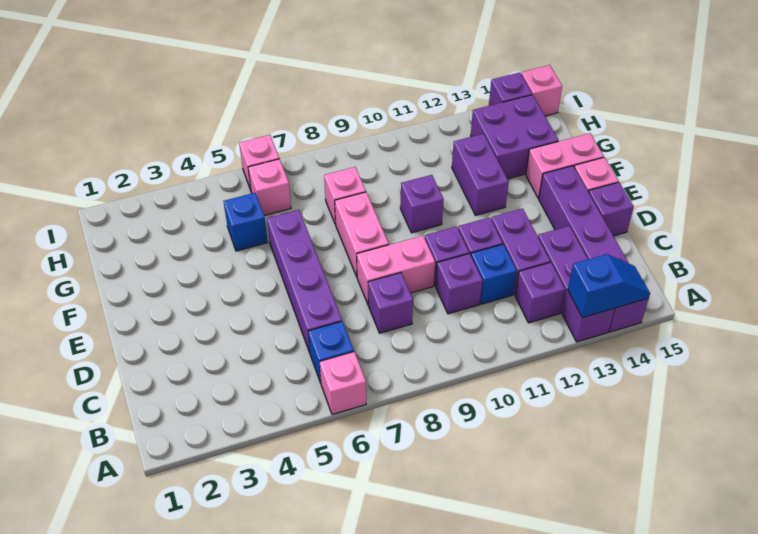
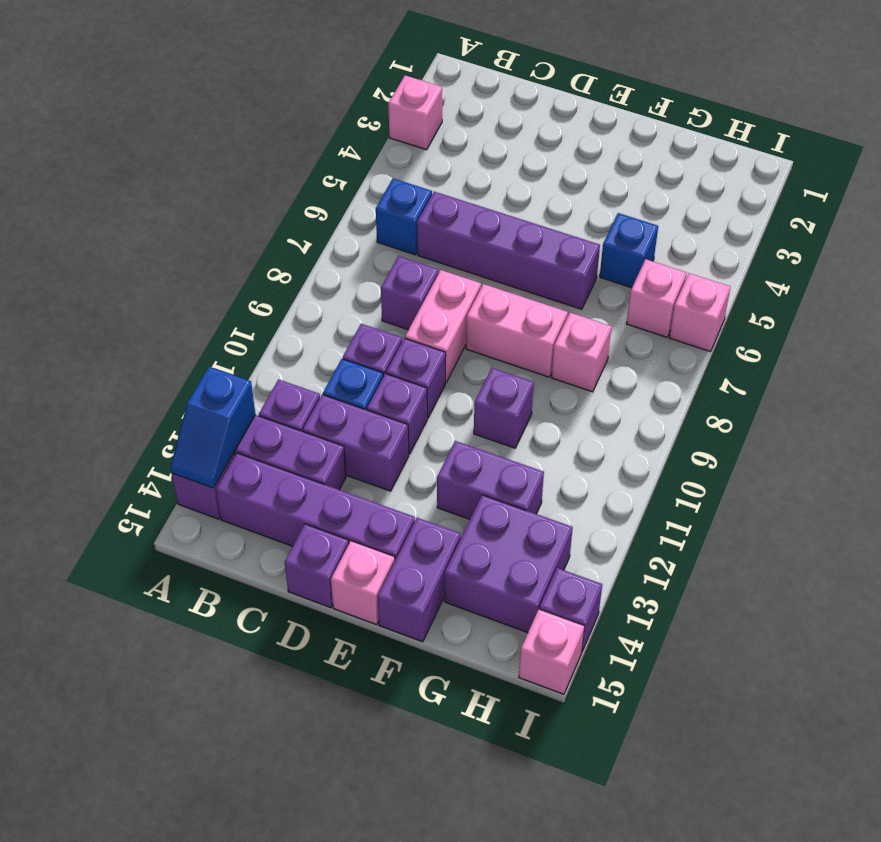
pink brick A6 level 1 -> pink brick A3 level 1
pink brick F14:F15 level 1 -> purple brick F14:F15 level 1

